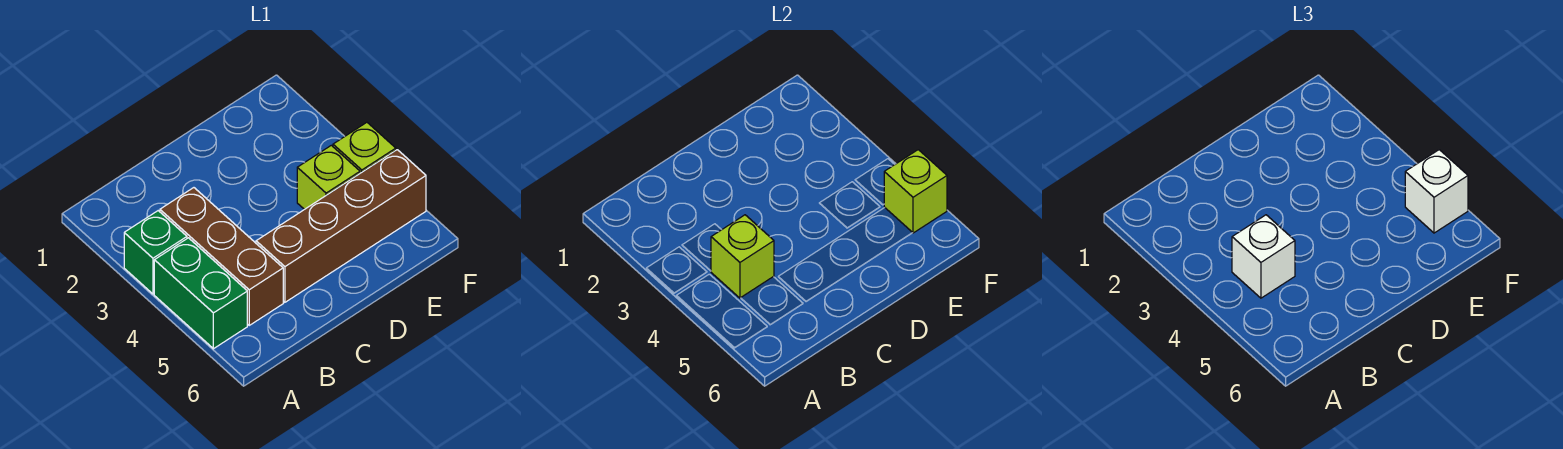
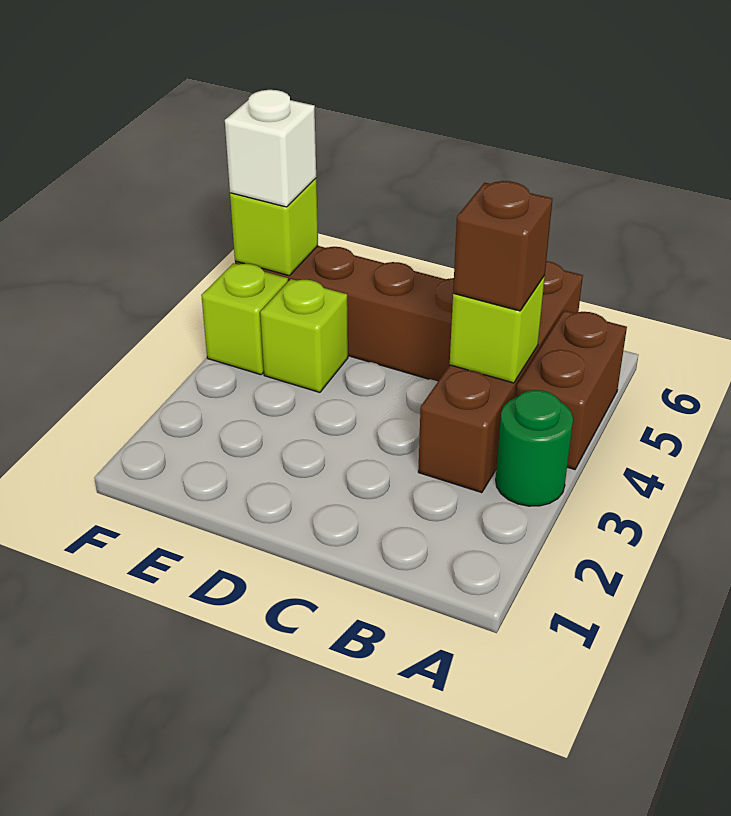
green brick A3 level 1 -> green round brick A3 level 1
green brick A4:A5 level 1 -> brown brick A4:A5 level 1
brown brick B3:B5 level 1 -> brown brick B3:B6 level 1
white brick B4 level 3 -> brown brick B4 level 3

